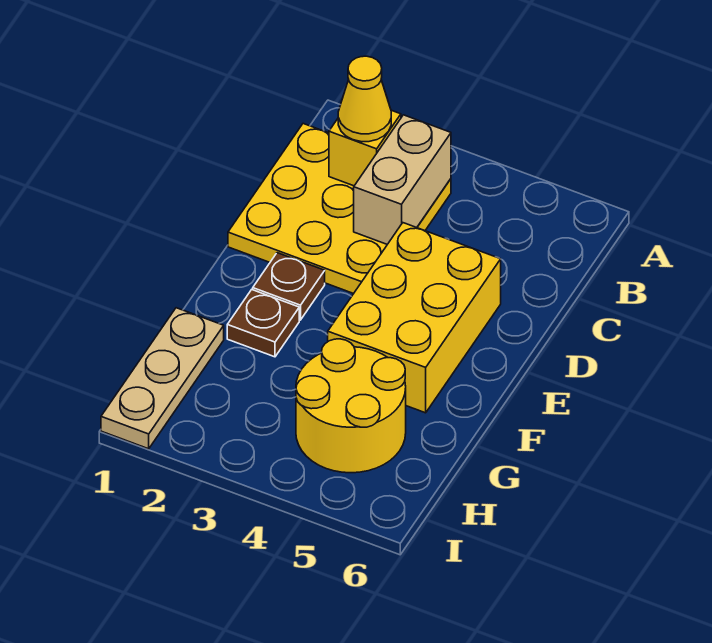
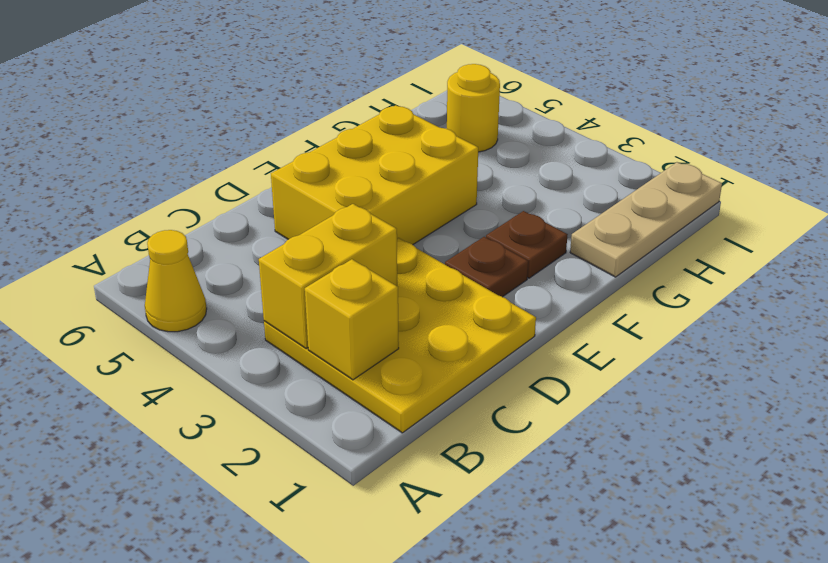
yellow cone B2 level 3 -> yellow cone A5 level 1
tan brick B3:C3 level 2 -> yellow brick B3:C3 level 2
yellow round brick G4:H5 level 1 -> yellow round brick H5 level 1

